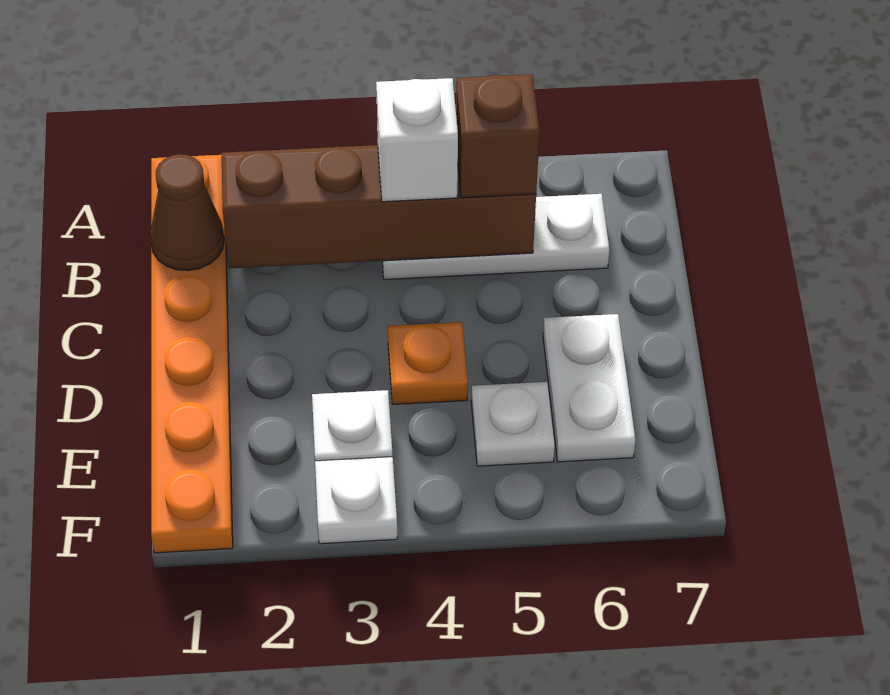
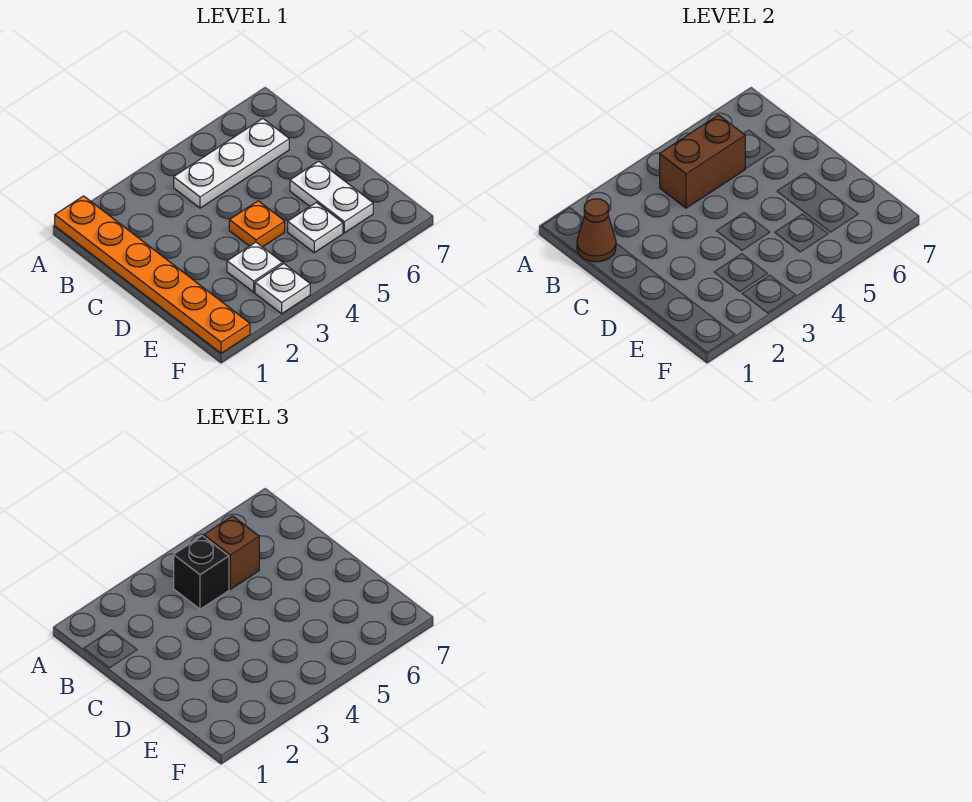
brown brick B2:B5 level 2 -> brown brick B4:B5 level 2
white brick B4 level 3 -> black brick B4 level 3

